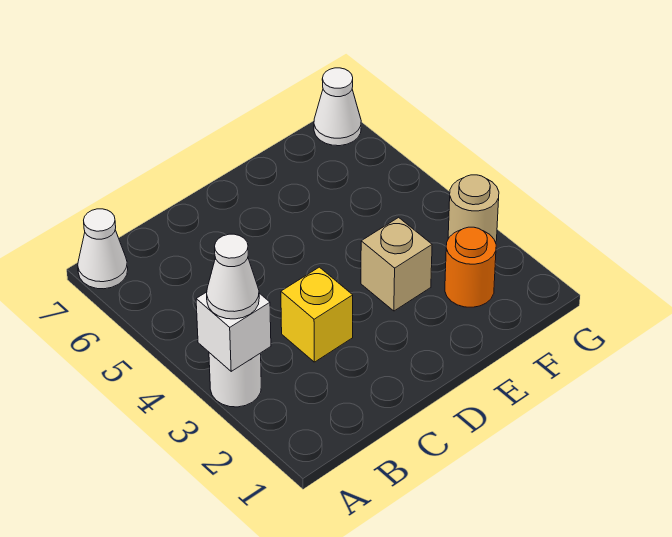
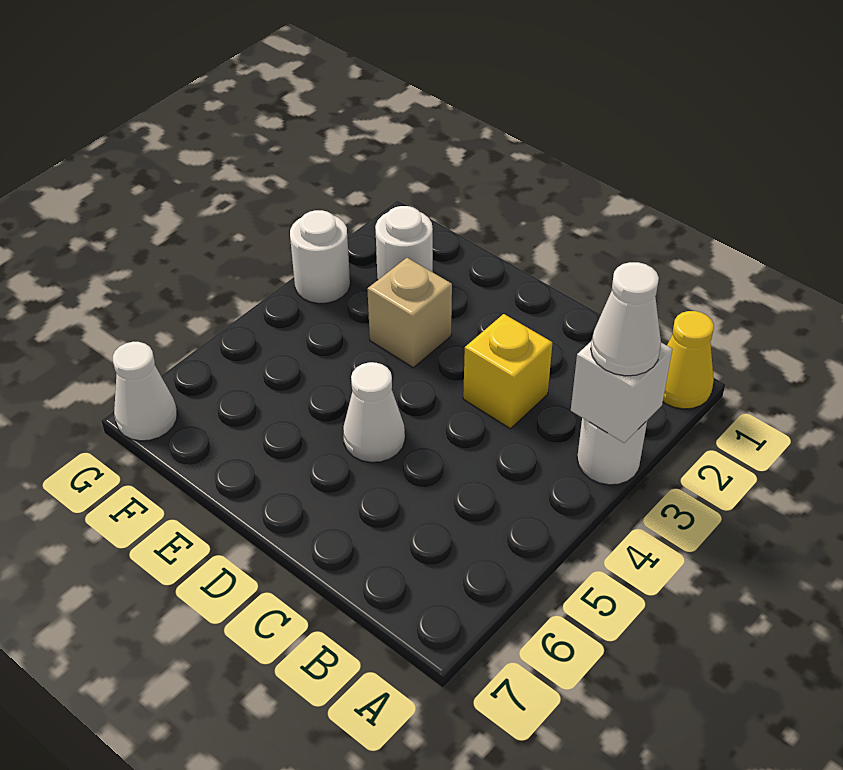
none -> yellow cone A1 level 1
white cone A7 level 1 -> white cone D5 level 1
orange round brick F2 level 1 -> white round brick F2 level 1
tan round brick G3 level 1 -> white round brick G3 level 1

